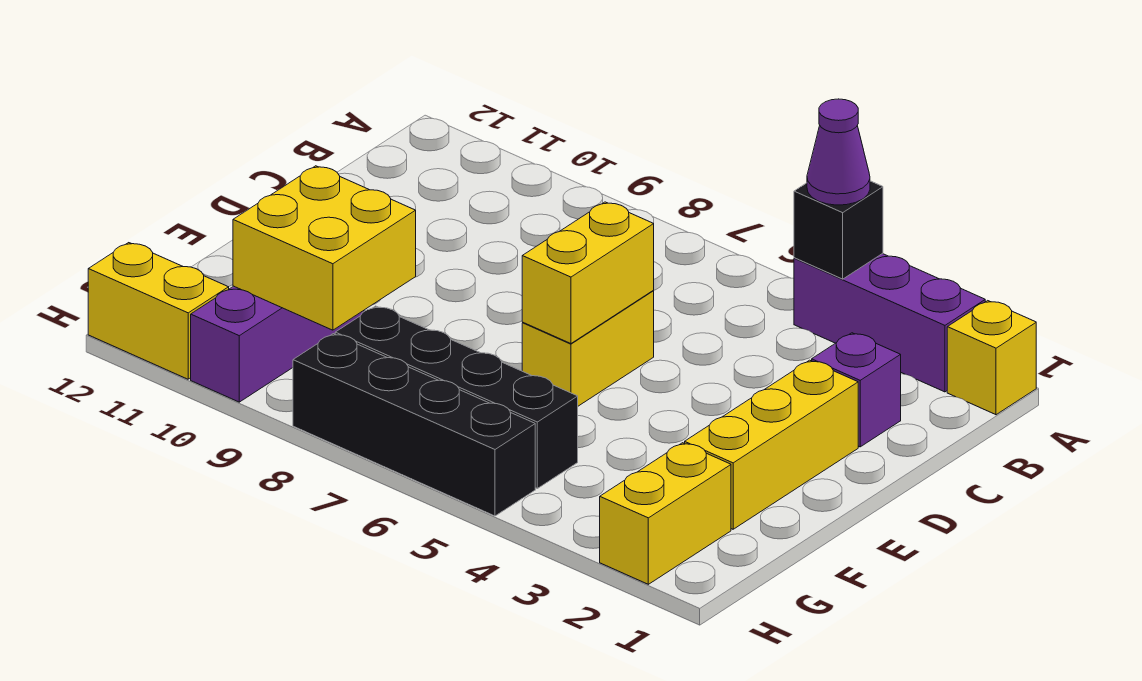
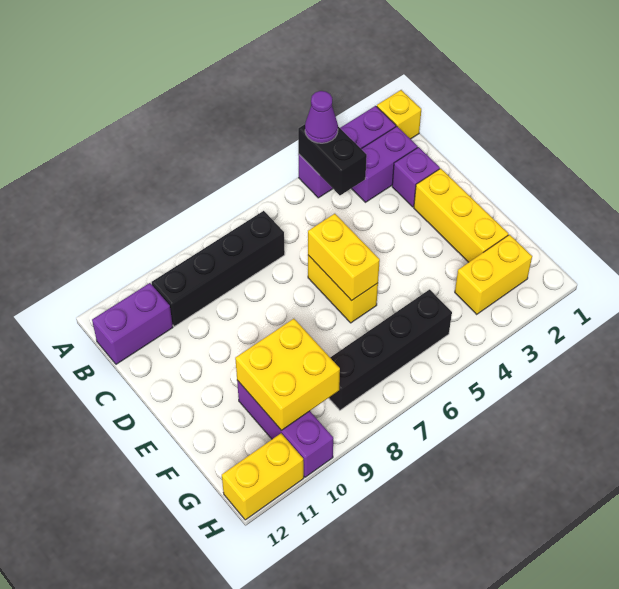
black brick A4 level 2 -> black brick A4:B4 level 2
none -> purple brick B2:B3 level 1
none -> purple brick B11:B12 level 1
yellow brick G2:H2 level 1 -> yellow brick G2:G3 level 1
black brick H5:H8 level 1 -> black brick B7:B10 level 1

